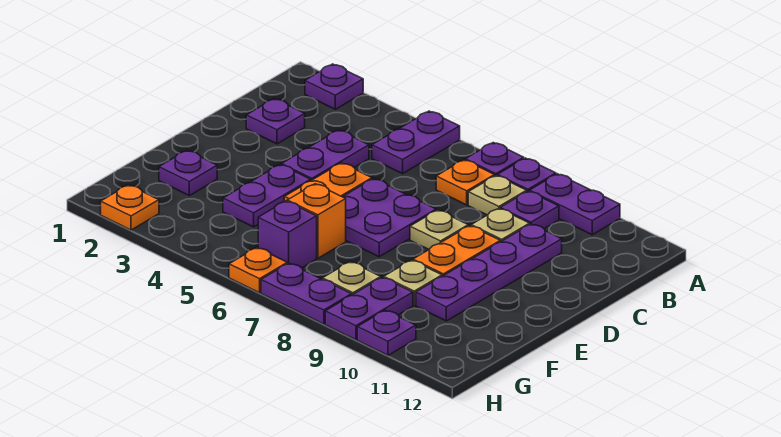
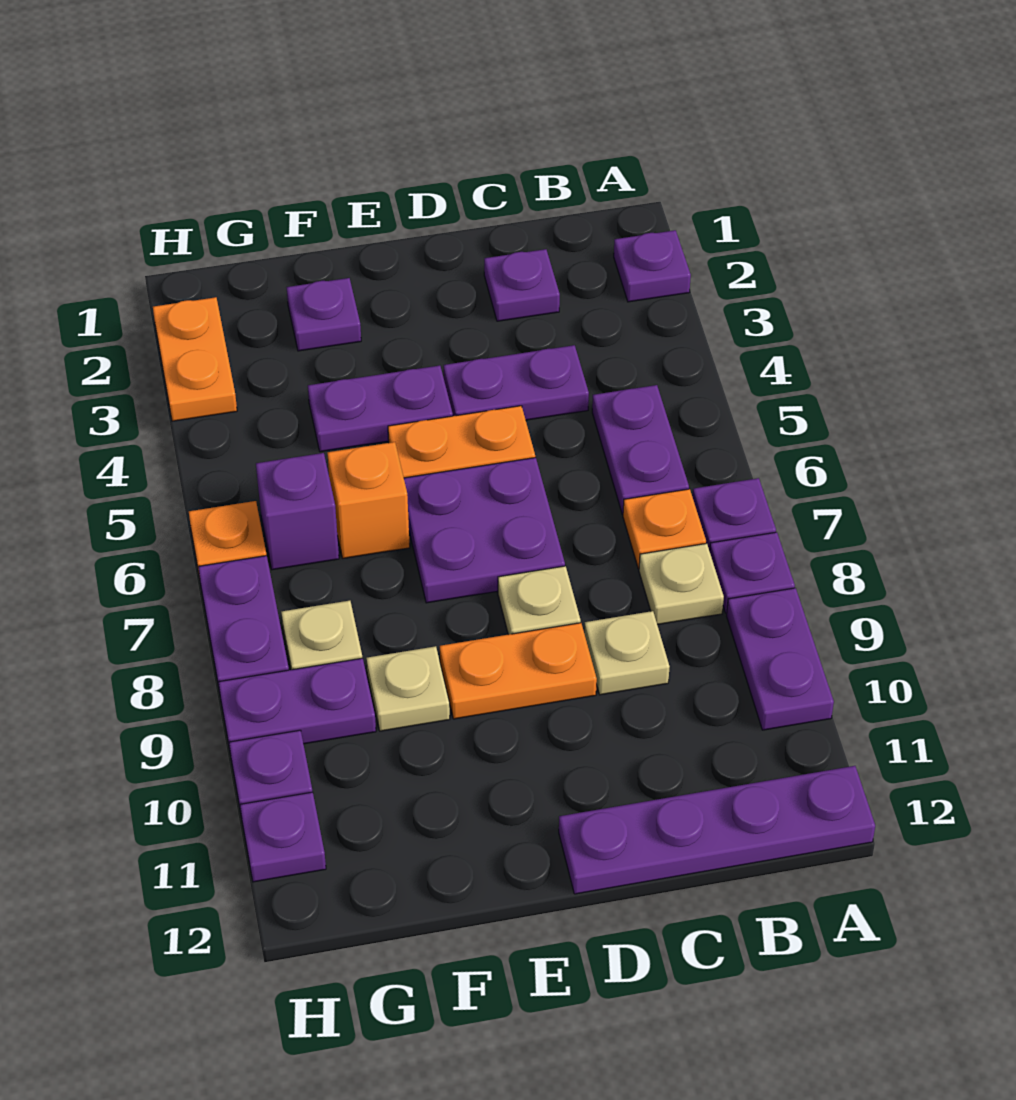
purple plate A5:B5 level 1 -> purple plate B5:B6 level 1
purple plate B9 level 1 -> purple plate H11 level 1
purple plate C10:F10 level 1 -> purple plate A12:D12 level 1
orange plate H2 level 1 -> orange plate H2:H3 level 1

